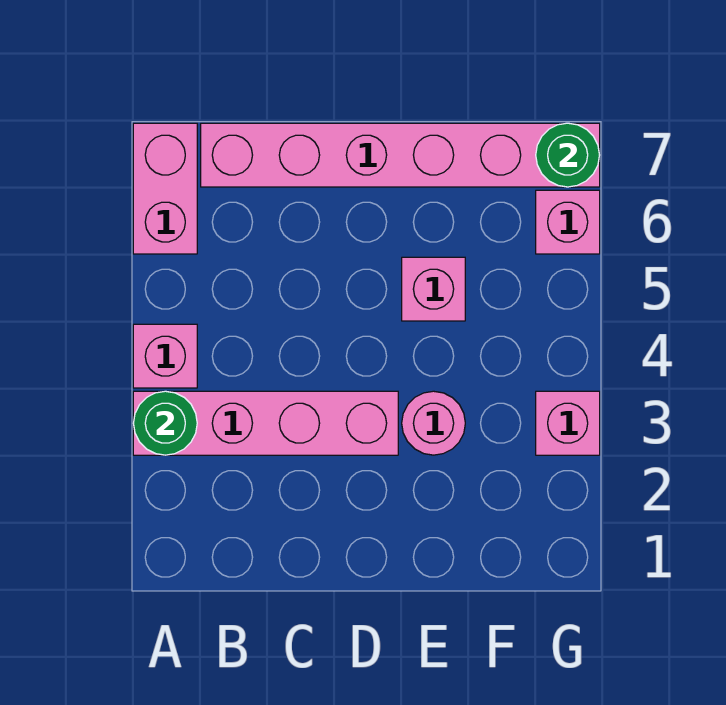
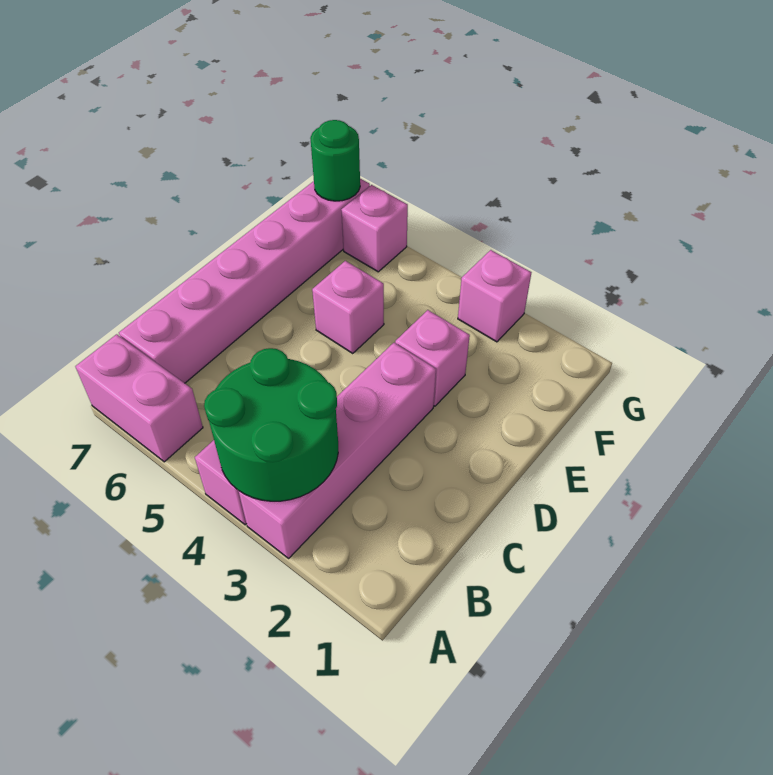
green round brick A3 level 2 -> green round brick A3:B4 level 2
pink round brick E3 level 1 -> pink brick E3 level 1

